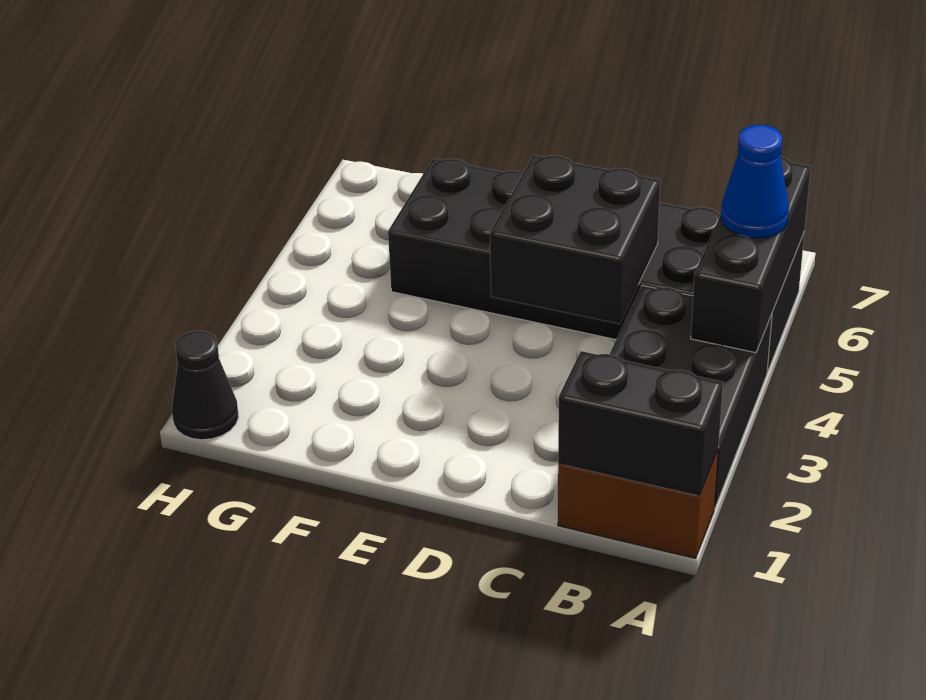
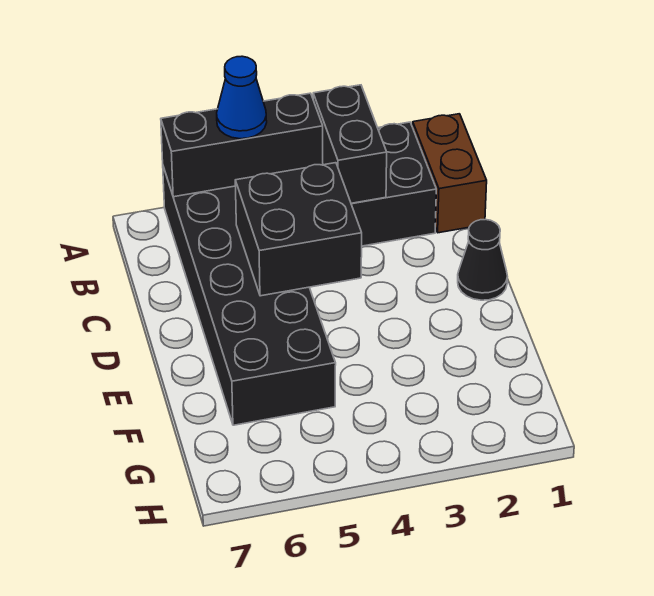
black brick A1:B1 level 2 -> black brick A3:B3 level 2
black cone H1 level 1 -> black cone D1 level 1

